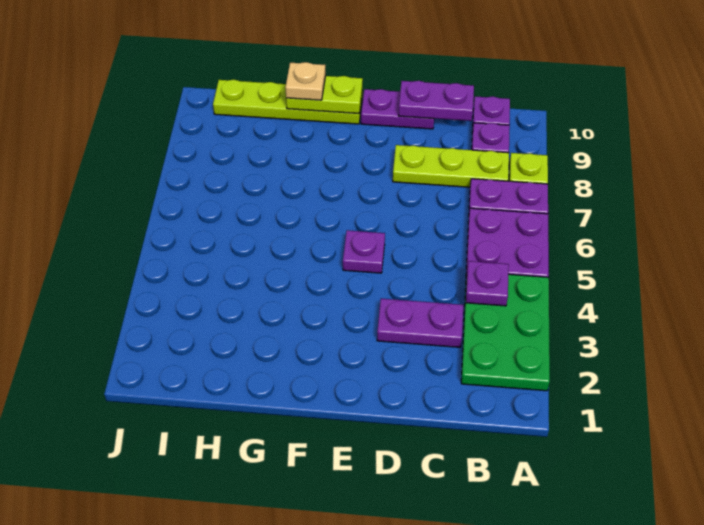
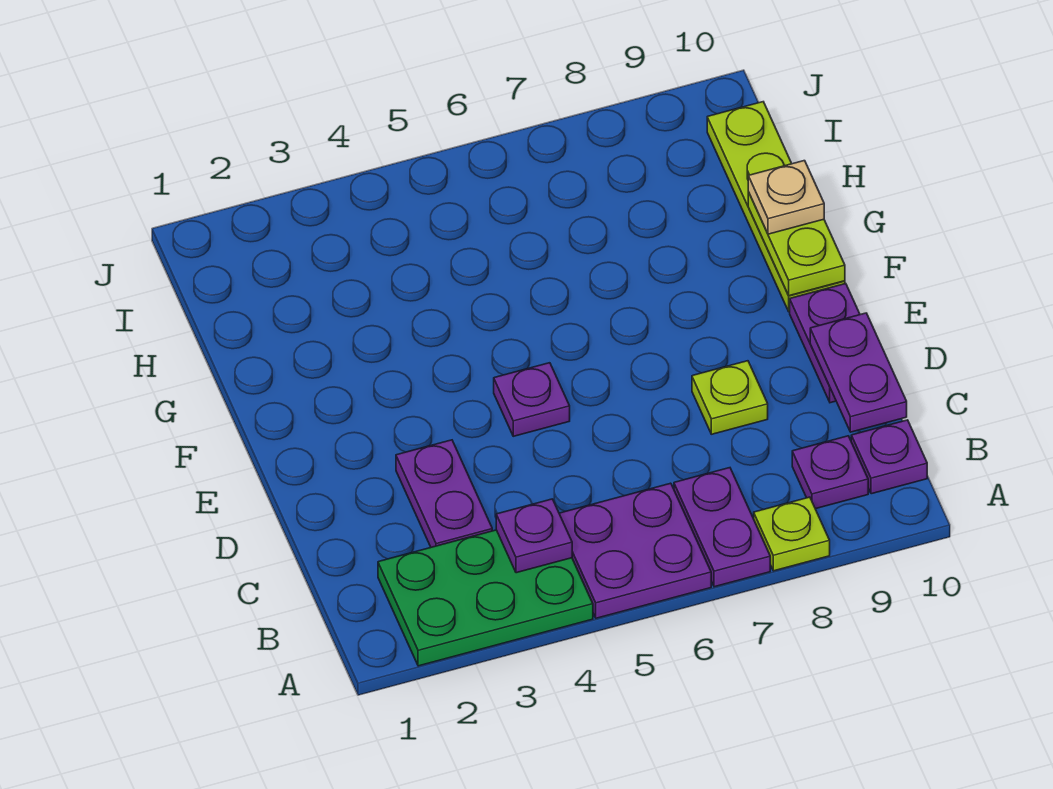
lime plate B8:D8 level 1 -> lime plate D8 level 1

